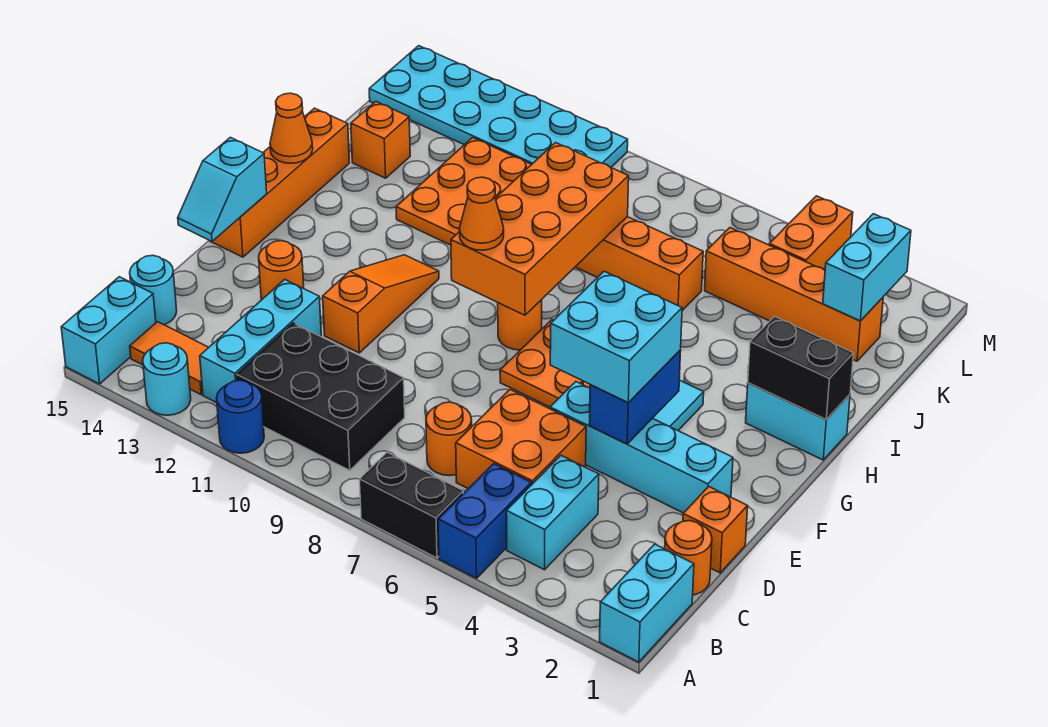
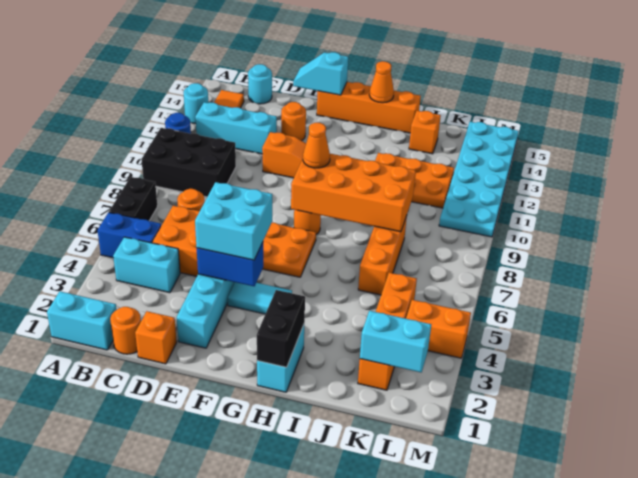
cyan brick A15:B15 level 1 -> none
black brick B9:C11 level 1 -> black brick A9:C10 level 1

